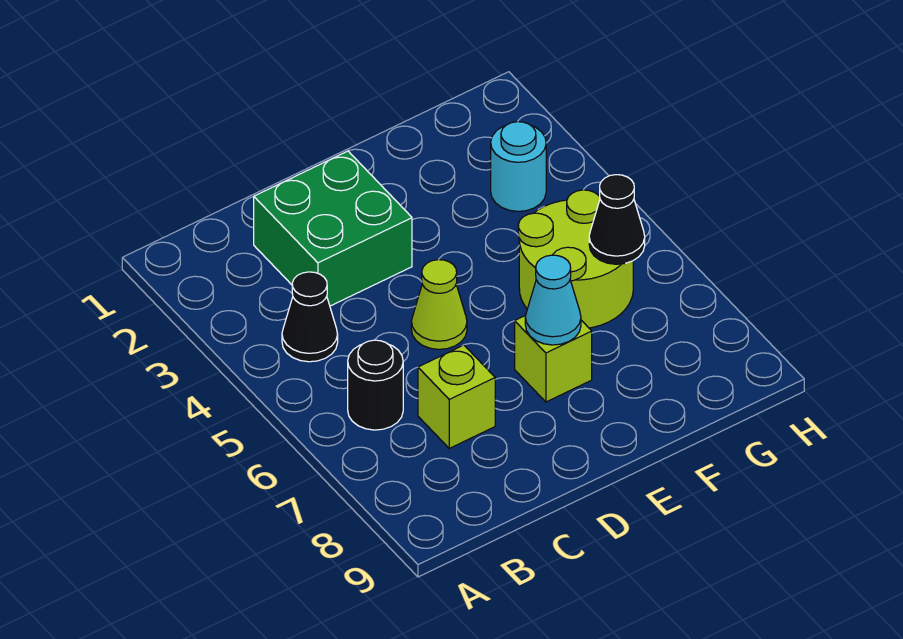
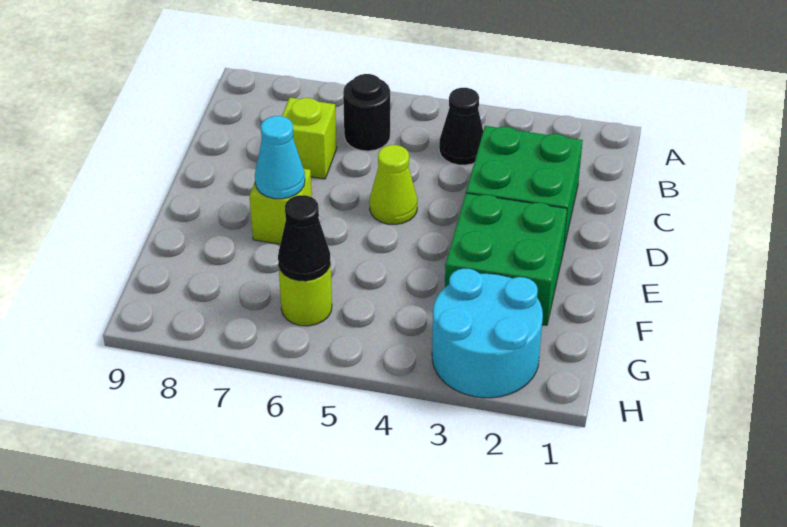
none -> green brick E2:F3 level 1
lime round brick F5:G6 level 1 -> lime round brick G6 level 1
cyan round brick G3 level 1 -> cyan round brick G2:H3 level 1

